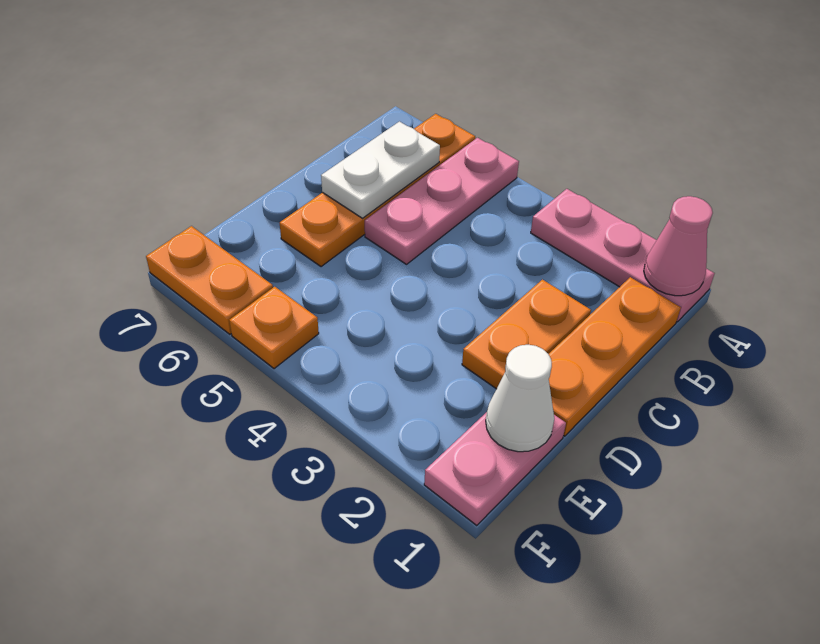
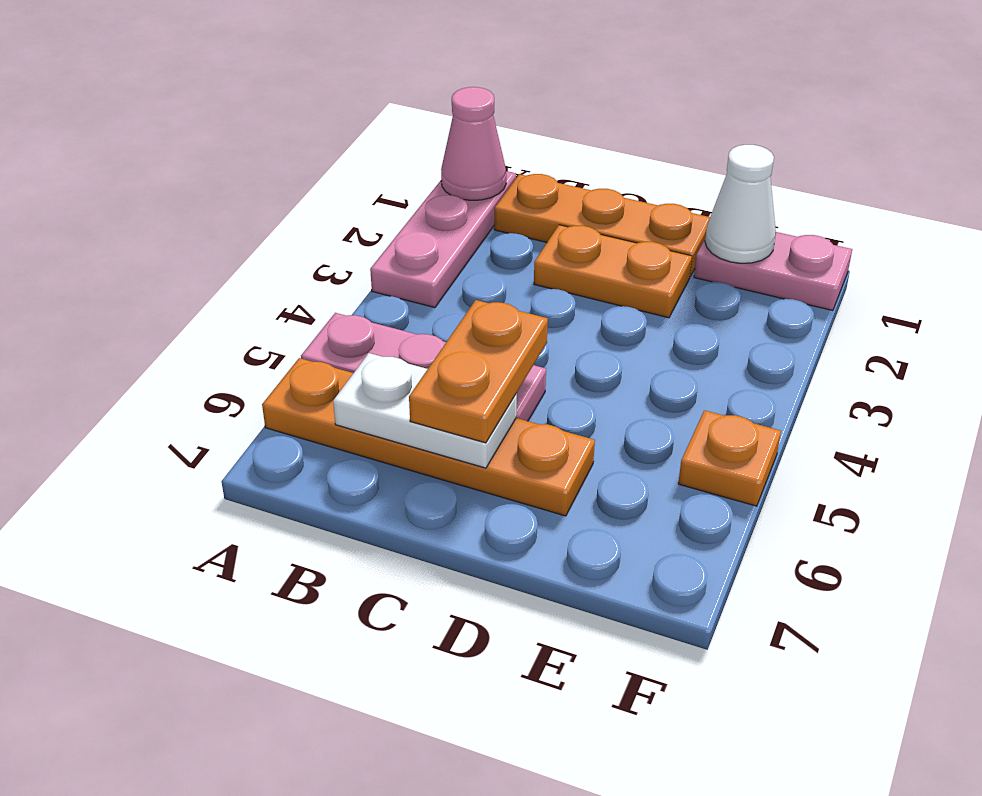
orange plate F6:F7 level 1 -> orange plate C5:C6 level 3

